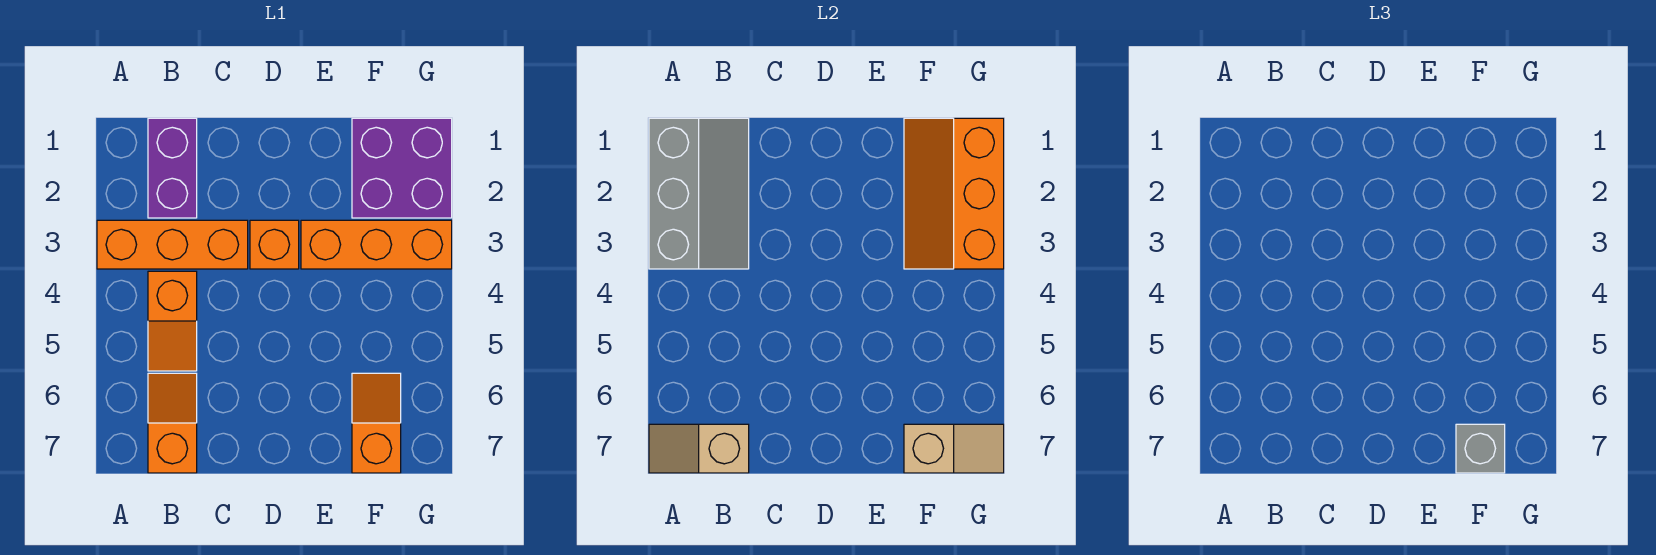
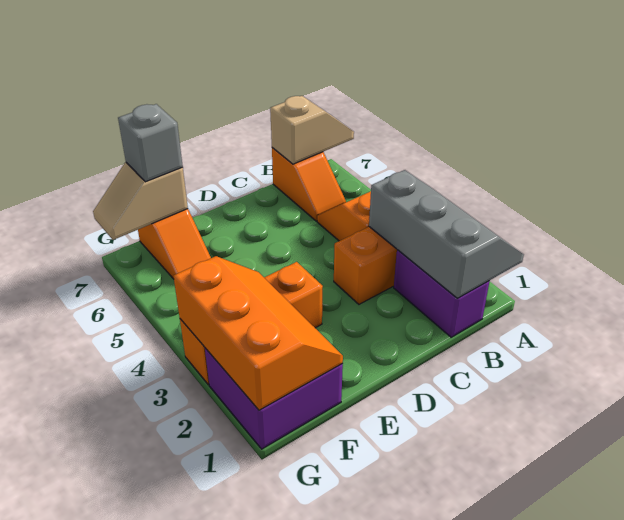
grey slope A1:B3 level 2 top A -> grey slope A1:B3 level 2 top B
orange brick D3 level 1 -> none

